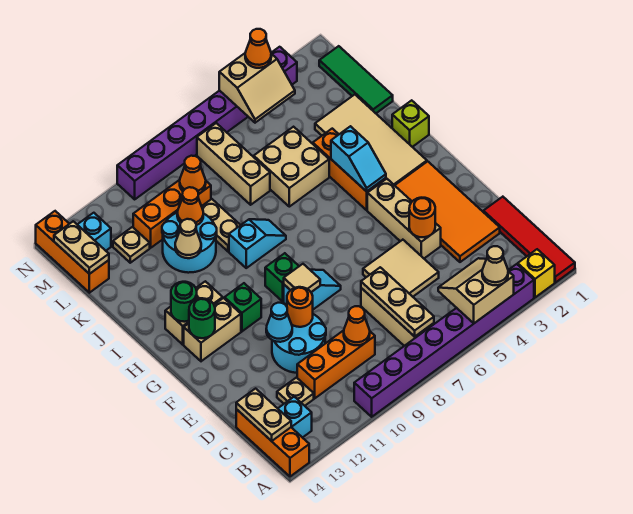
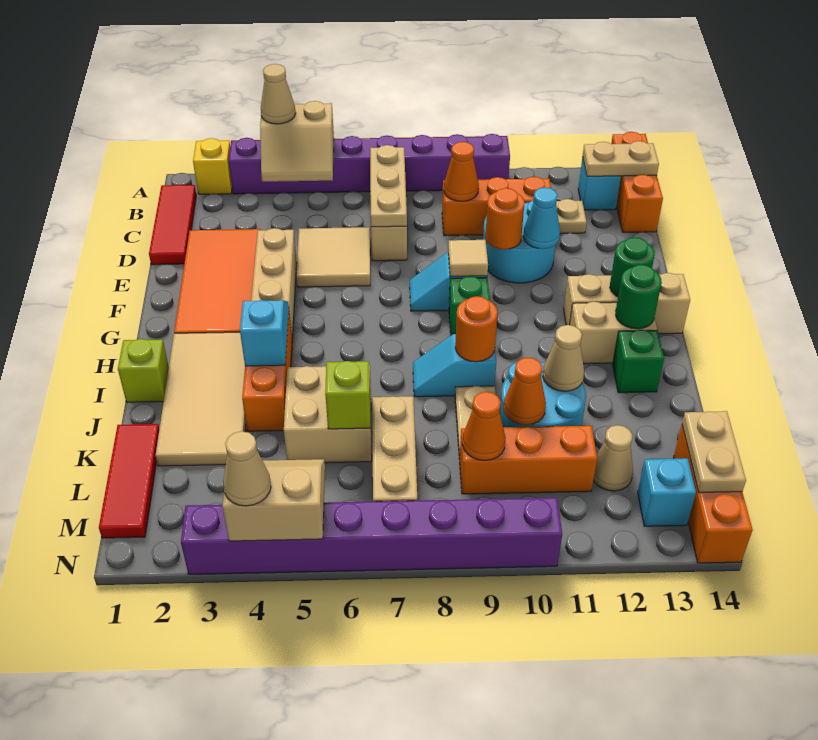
red tile A1:D1 level 1 -> red tile B1:D1 level 1
tan plate B14:C14 level 2 -> tan plate B13:B14 level 2
orange round brick E4 level 2 -> orange round brick I9 level 2
green brick G11 level 1 -> green brick I13 level 1
tan brick G12:G13 level 1 -> tan brick G12:G14 level 1
green tile K1:M1 level 1 -> red tile K1:M1 level 1
none -> lime brick K6 level 2
tan plate L12 level 1 -> tan cone L12 level 1
orange cone N4 level 3 -> tan cone N4 level 3

